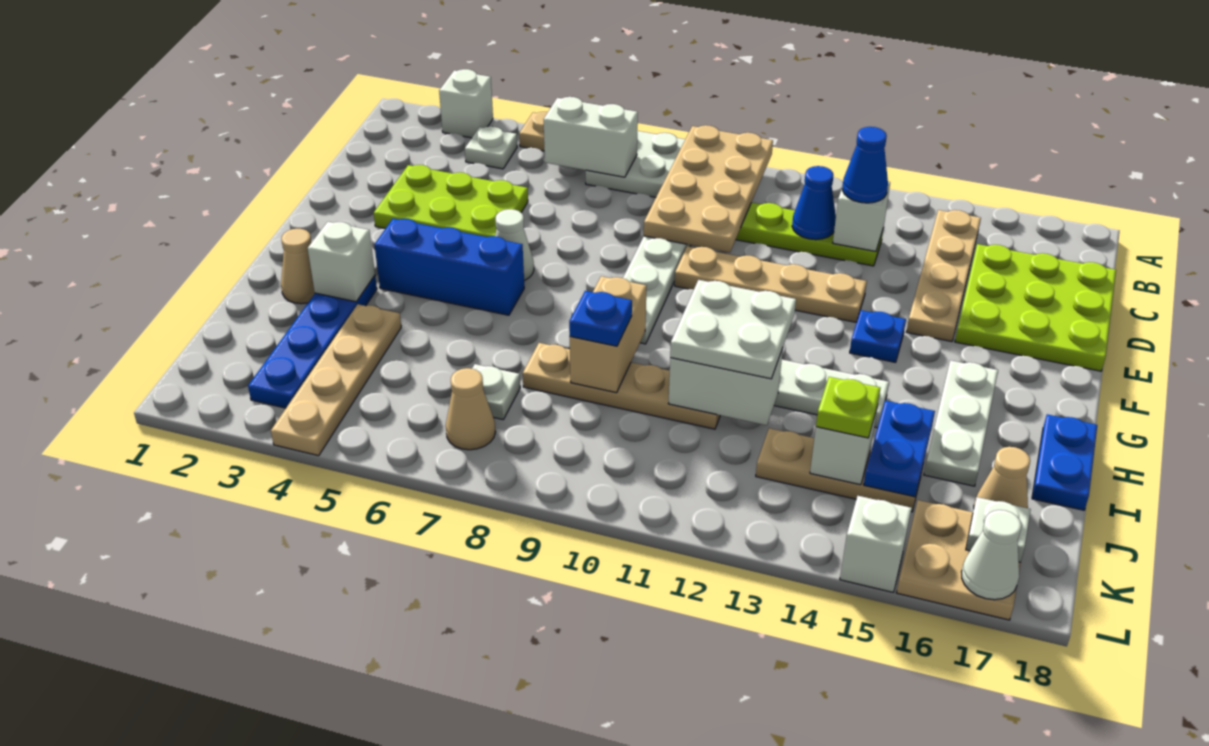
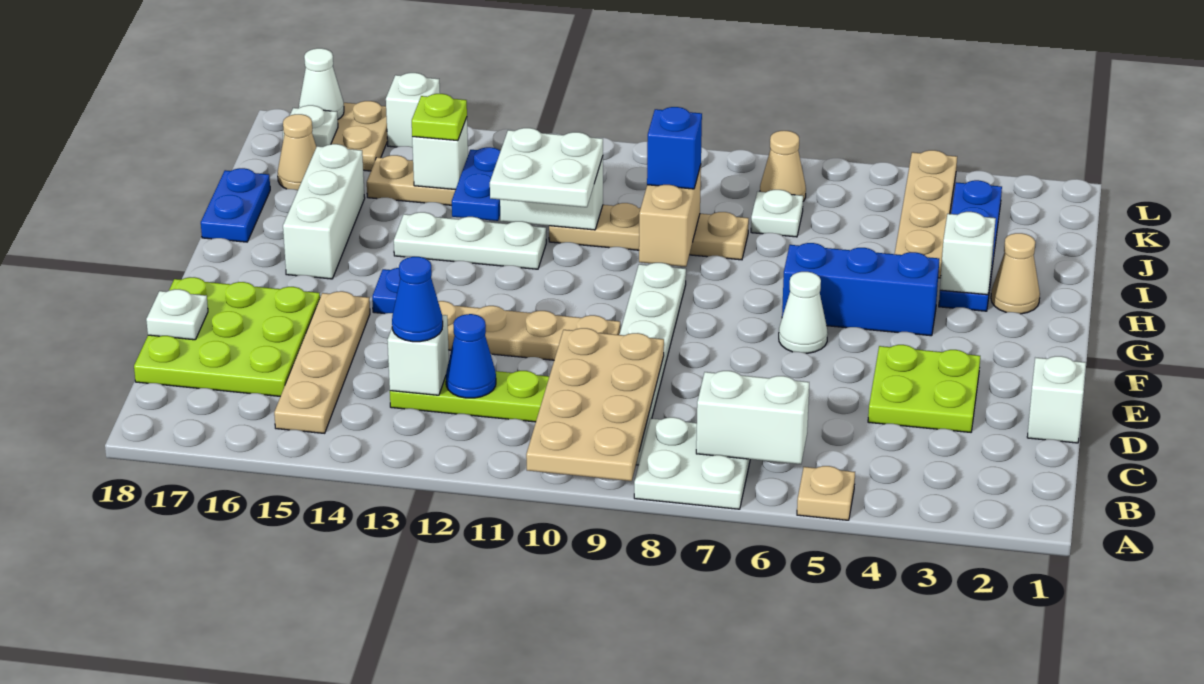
white brick A3 level 1 -> white brick D1 level 1
white plate B4 level 1 -> white plate D18 level 2
lime plate D3:E5 level 1 -> lime plate D3:E4 level 1
white plate G16:I16 level 1 -> white brick G16:I16 level 1
blue plate I9 level 3 -> blue brick I9 level 3
blue plate I15:J15 level 2 -> blue plate I13:J13 level 2

